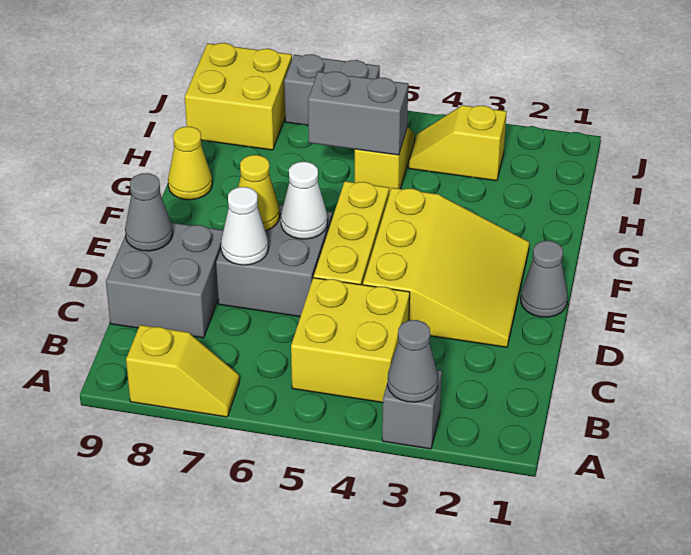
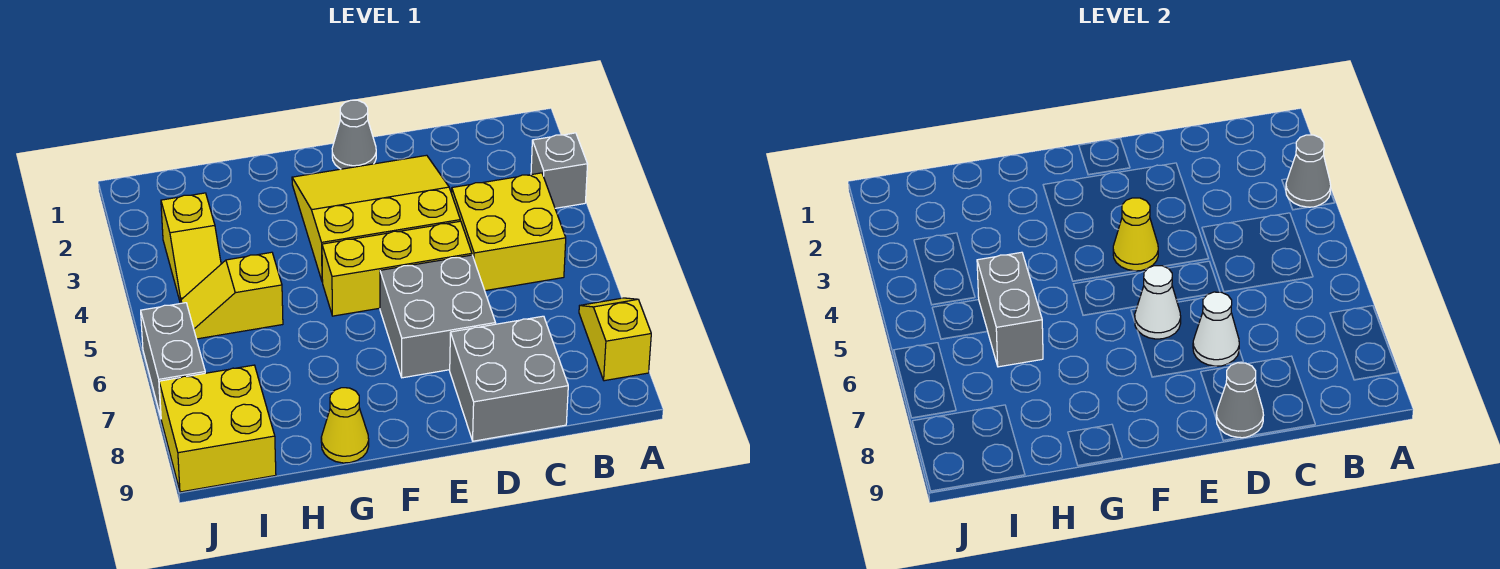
yellow cone E7 level 2 -> yellow cone E4 level 2

